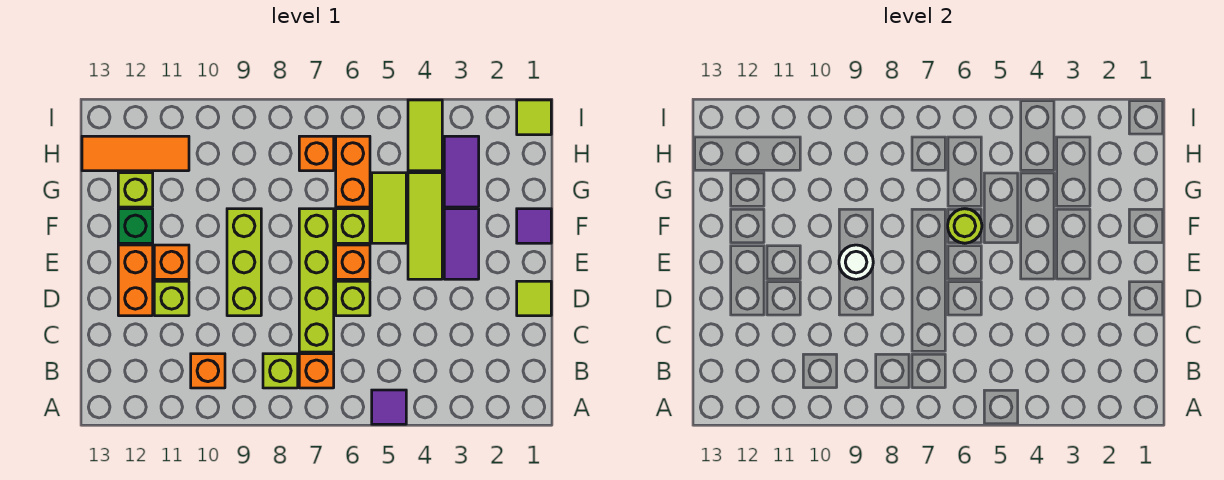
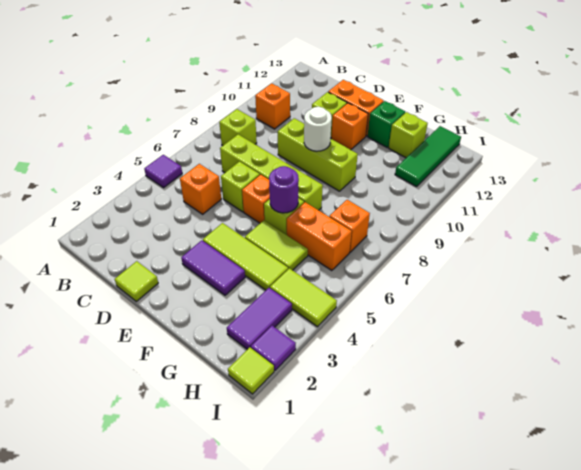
orange brick B7 level 1 -> orange brick C5 level 1
purple tile F1 level 1 -> purple tile I2 level 1
lime round brick F6 level 2 -> purple round brick F6 level 2
purple tile G3:H3 level 1 -> purple tile H2:H3 level 1
orange tile H11:H13 level 1 -> green tile H11:H13 level 1

